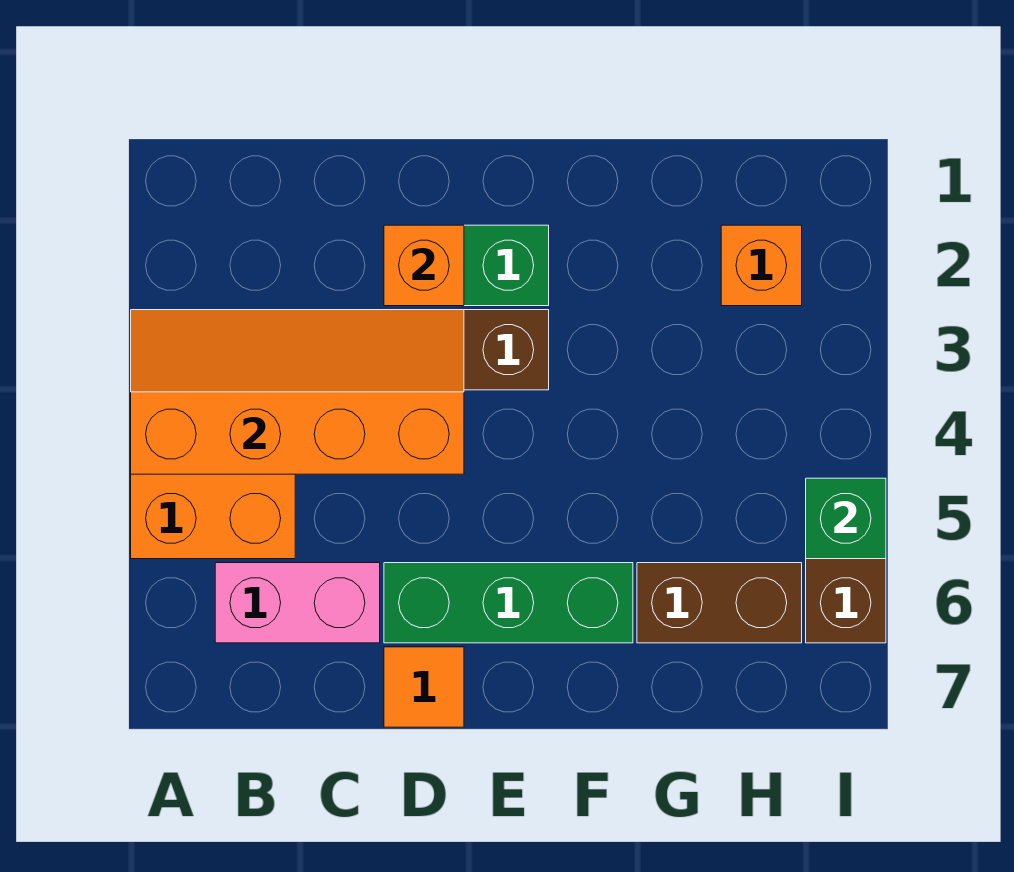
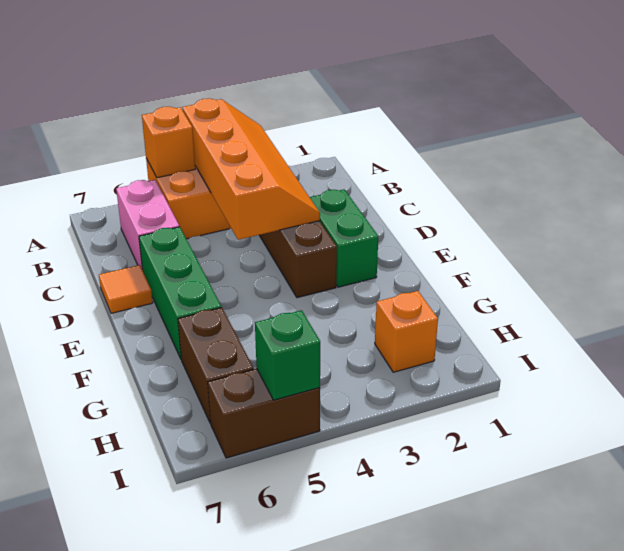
orange brick D2 level 2 -> orange brick A5 level 2

